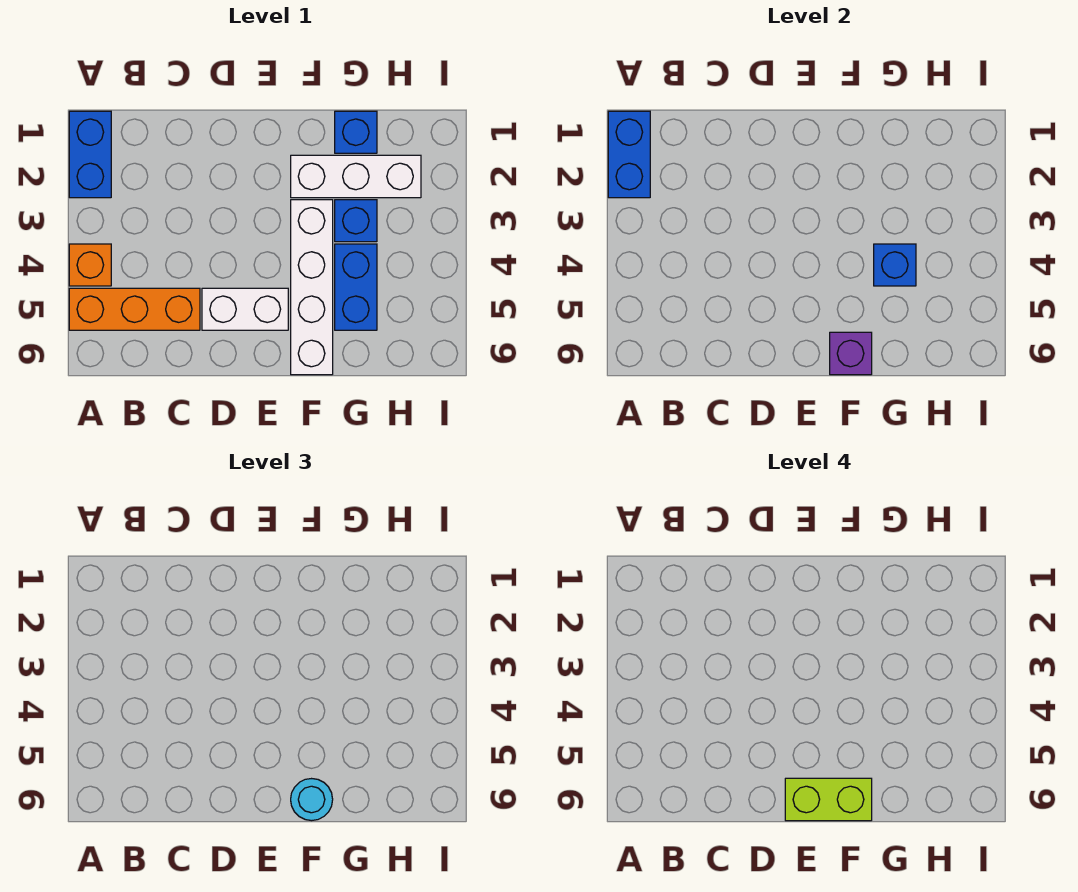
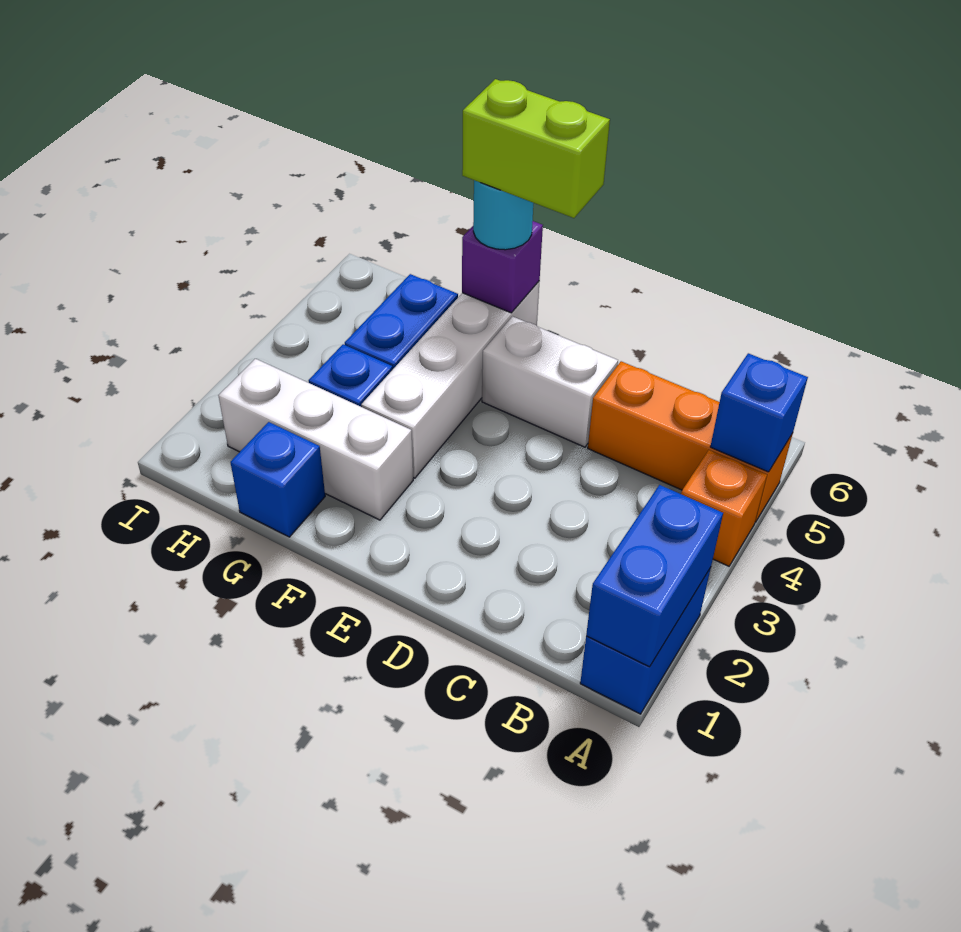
blue brick G4 level 2 -> blue brick A5 level 2

